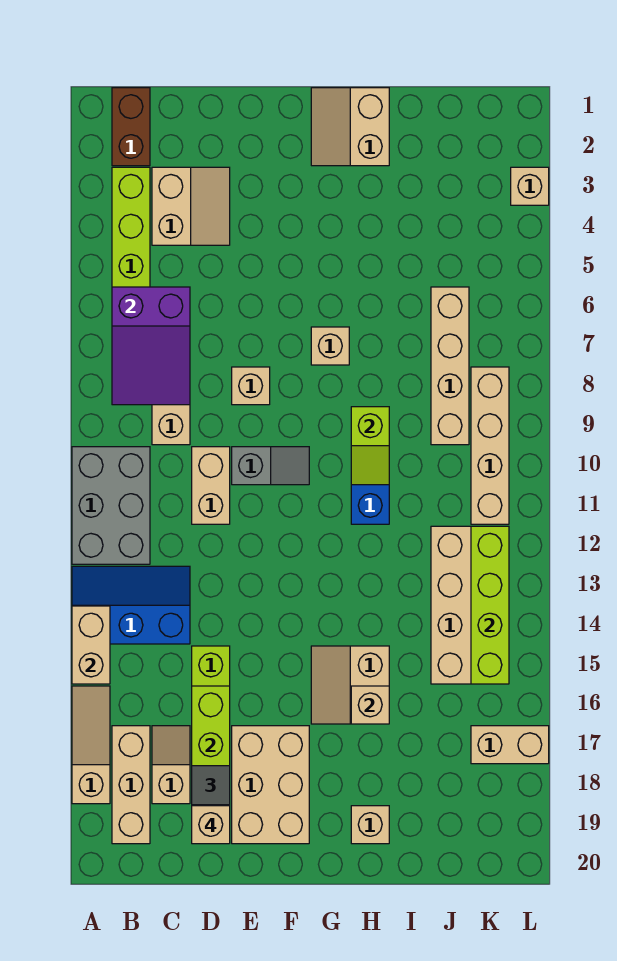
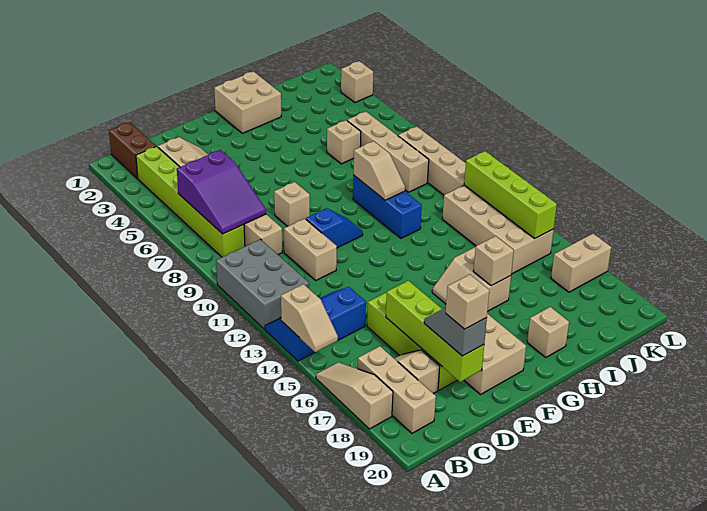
tan brick A14:A15 level 2 -> tan slope A14:A15 level 2 top 14
grey slope E10:F10 level 1 top E -> blue slope E10:F10 level 1 top E
tan slope G1:H2 level 1 top H -> tan brick G1:H2 level 1
tan brick G7 level 1 -> tan brick I6 level 1
lime slope H9:H10 level 2 top 9 -> tan slope H9:H10 level 2 top 9

